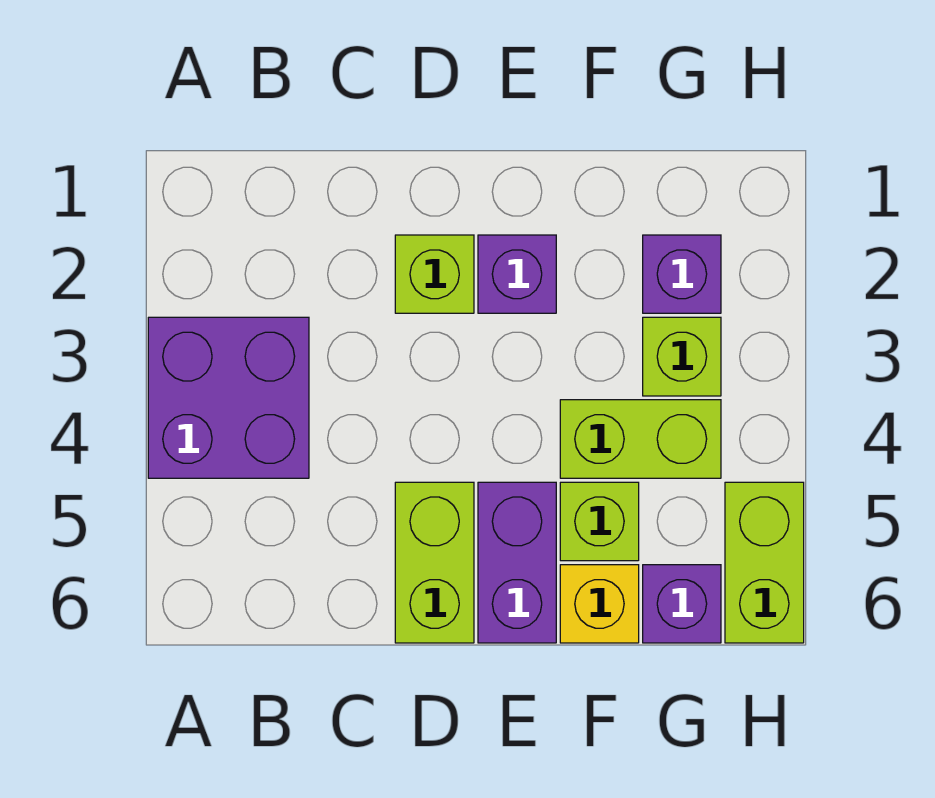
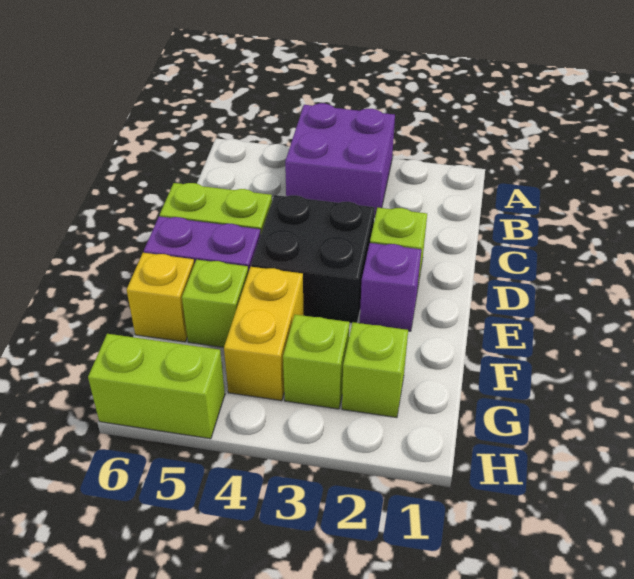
none -> black brick D3:E4 level 1
lime brick F4:G4 level 1 -> yellow brick F4:G4 level 1
purple brick G2 level 1 -> lime brick G2 level 1
purple brick G6 level 1 -> none

